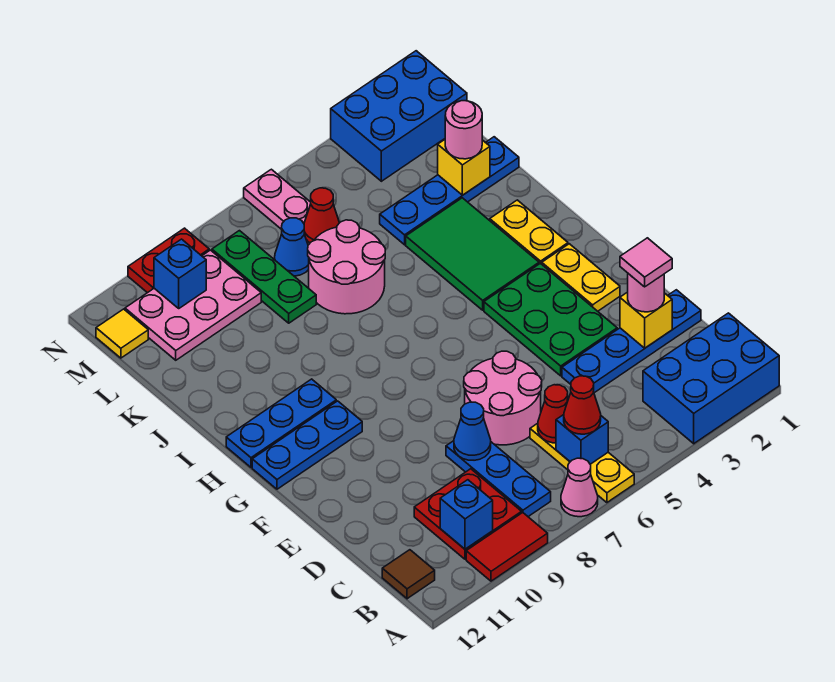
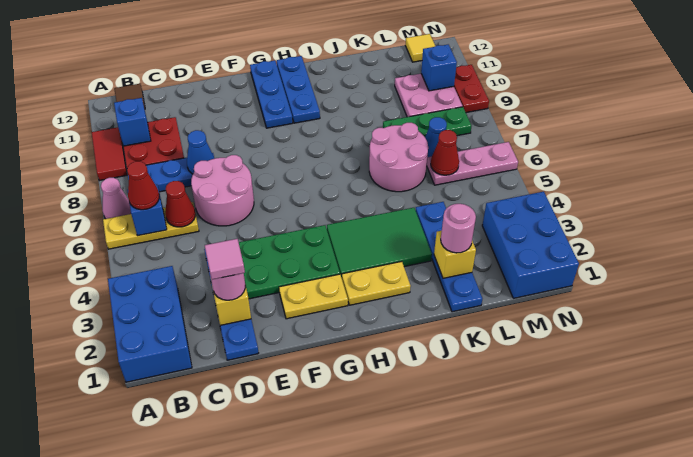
pink plate L9:M11 level 1 -> pink plate L9:M10 level 1

